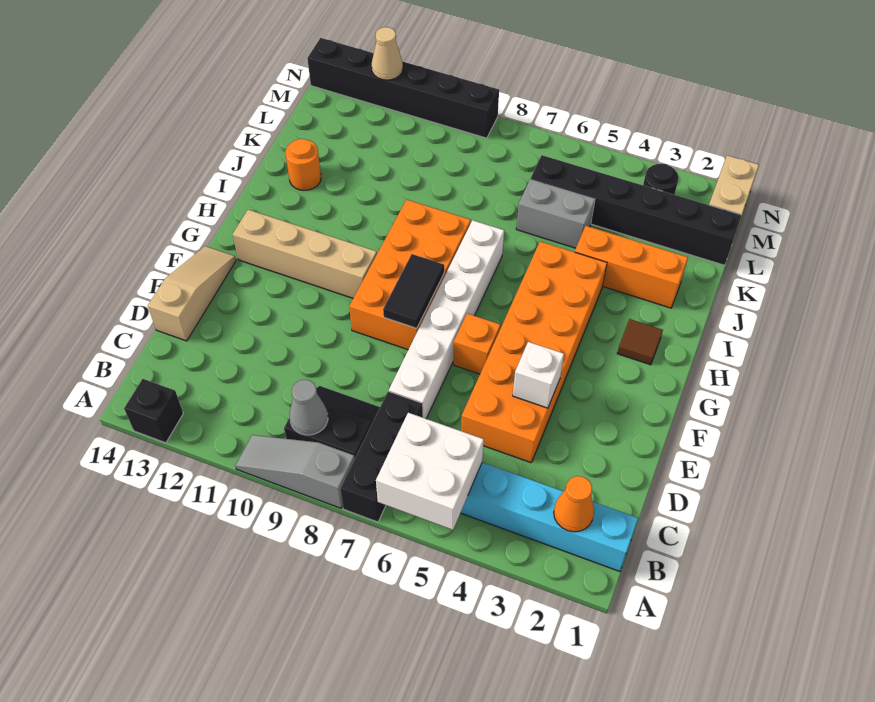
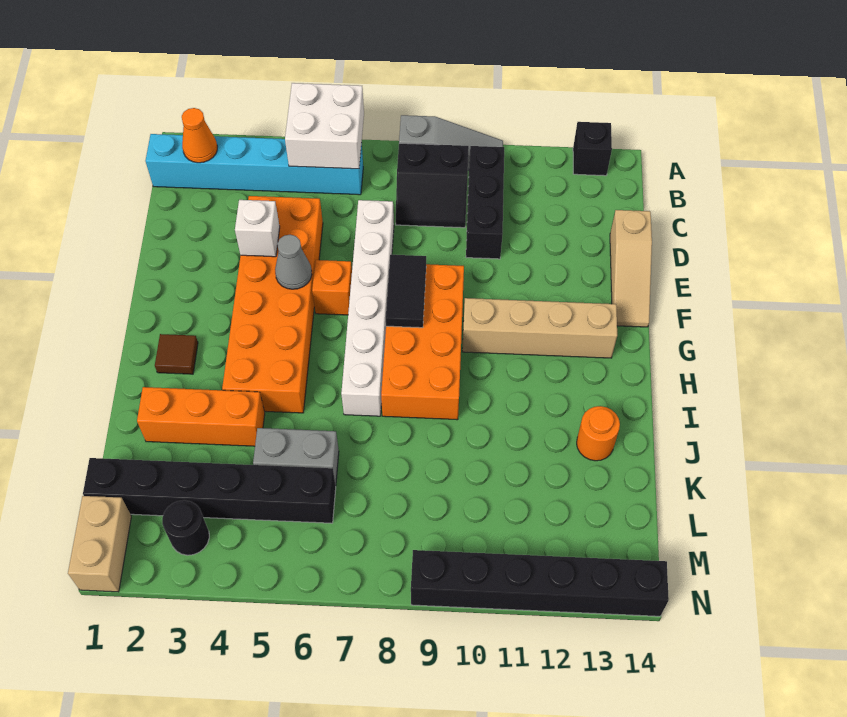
black brick A7:C7 level 1 -> black brick B10:D10 level 1
grey cone B9 level 2 -> grey cone F5 level 2
tan cone N12 level 2 -> none

